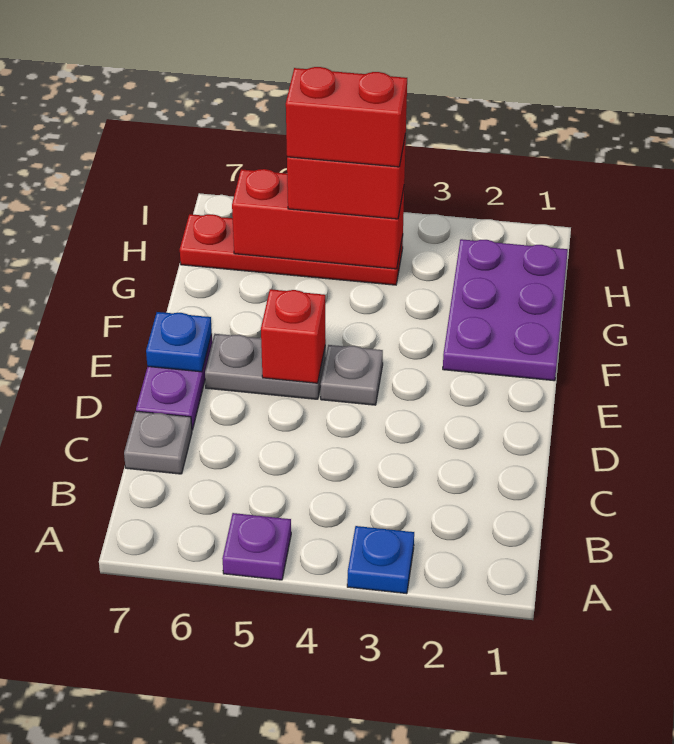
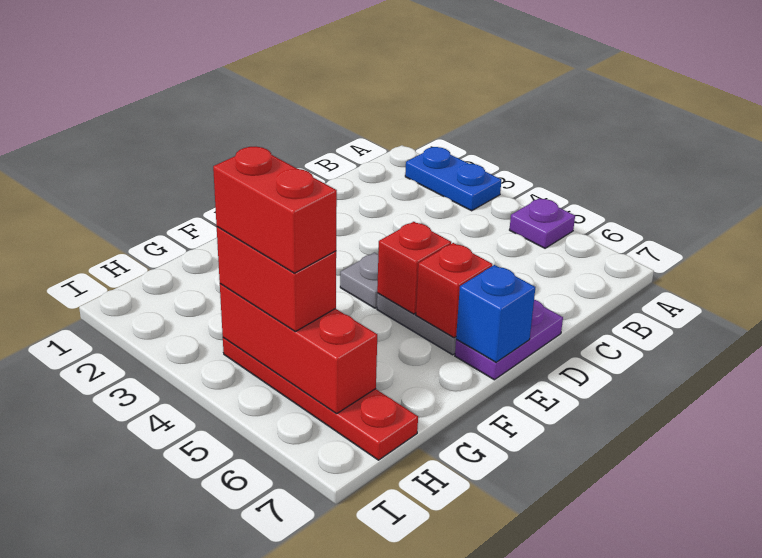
blue plate A3 level 1 -> blue plate A2:A3 level 1
grey plate C7 level 1 -> none
none -> red brick E6 level 2
blue plate E7 level 2 -> blue brick E7 level 2
purple plate F1:H2 level 1 -> none

